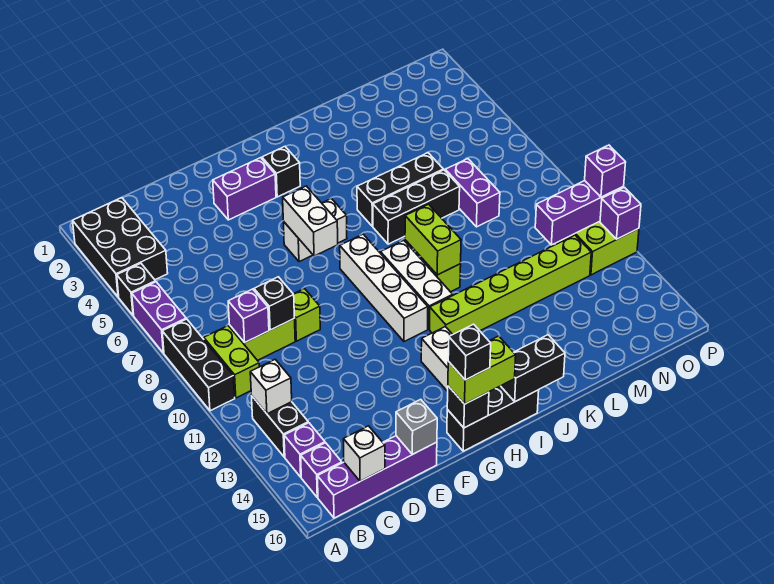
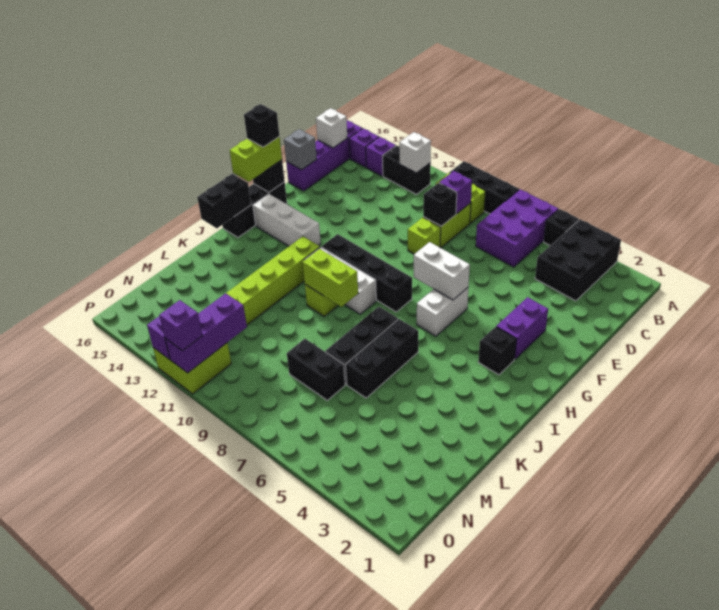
black brick A2:B4 level 1 -> black brick A3:C4 level 1
purple brick A6:A7 level 1 -> purple brick A6:C7 level 1
white brick H8:H11 level 1 -> black brick H8:H11 level 1
purple brick M7:M8 level 1 -> black brick M7:M8 level 1

